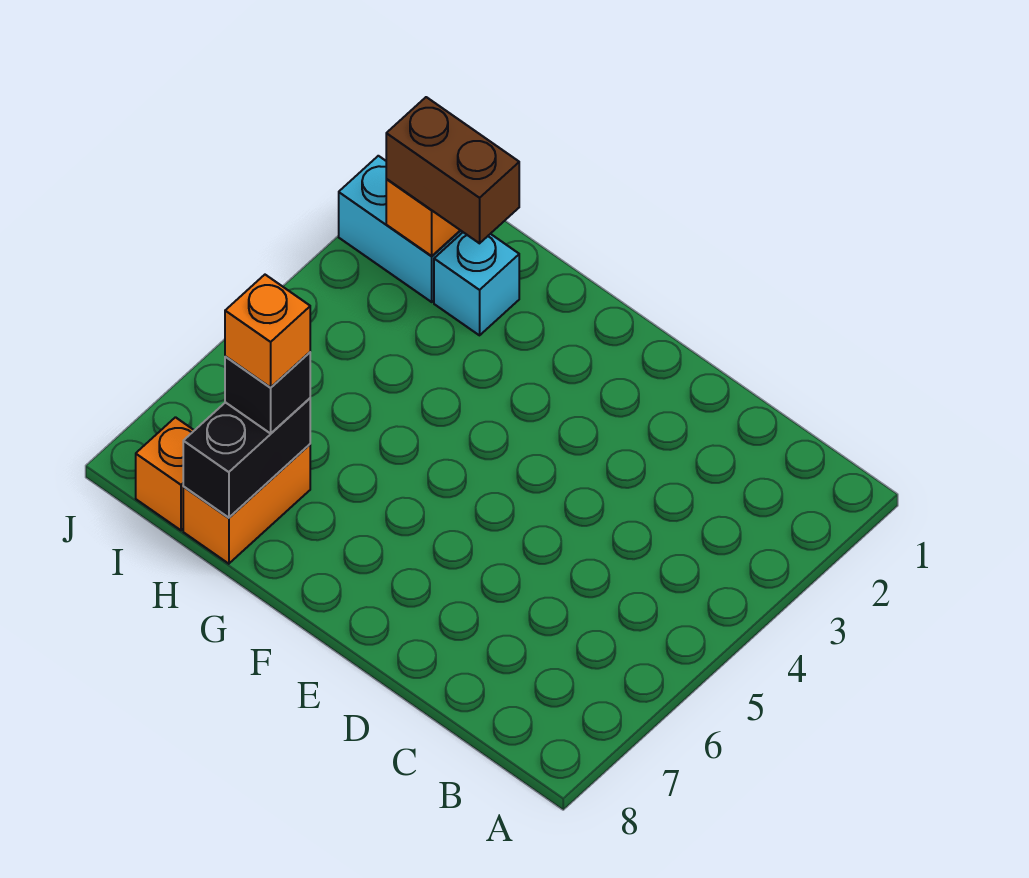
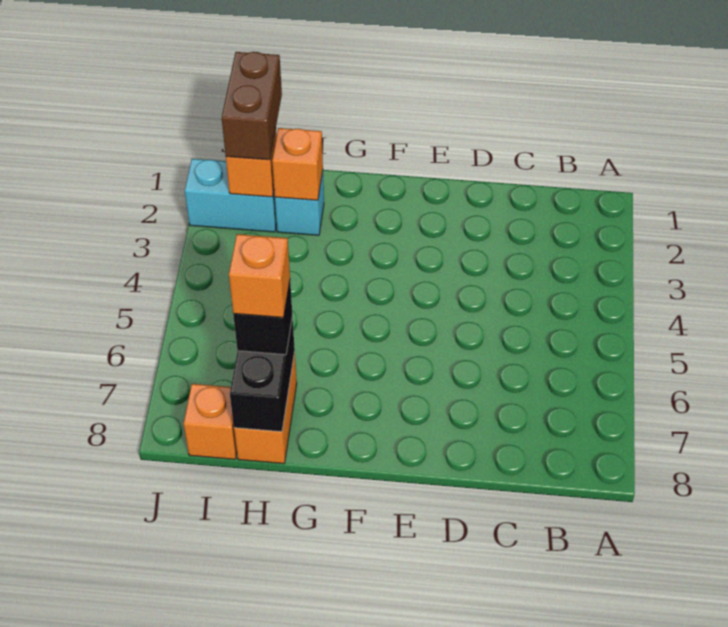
none -> orange brick H2 level 2
brown brick H2:I2 level 3 -> brown brick I1:I2 level 3

